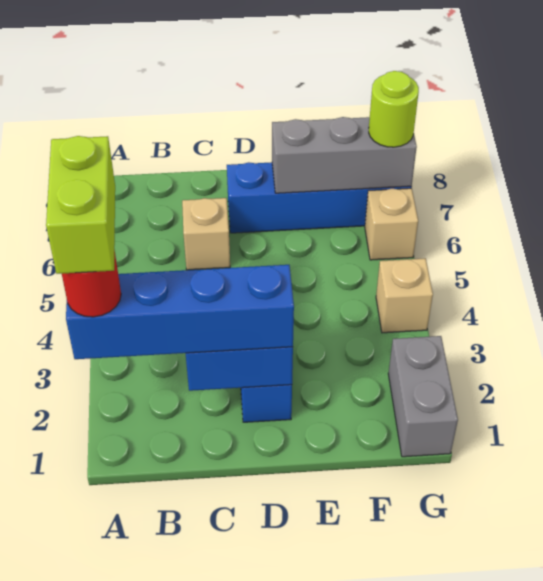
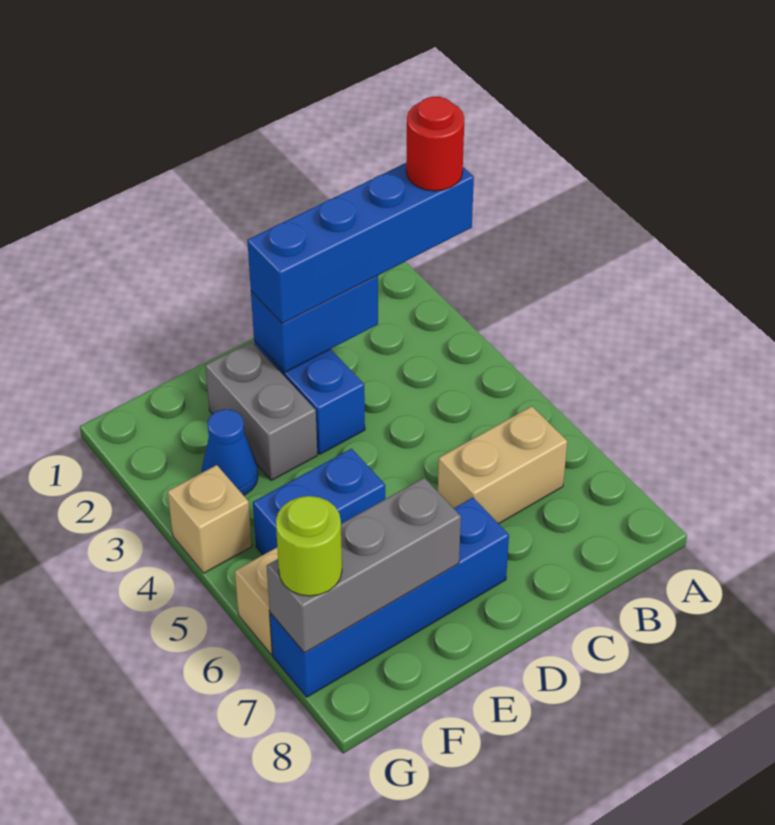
lime brick A2:A3 level 5 -> none
tan brick C6 level 1 -> tan brick B6:C6 level 1
none -> blue brick E5:F5 level 1
none -> blue cone F3 level 1
grey brick G1:G2 level 1 -> grey brick E2:E3 level 1

